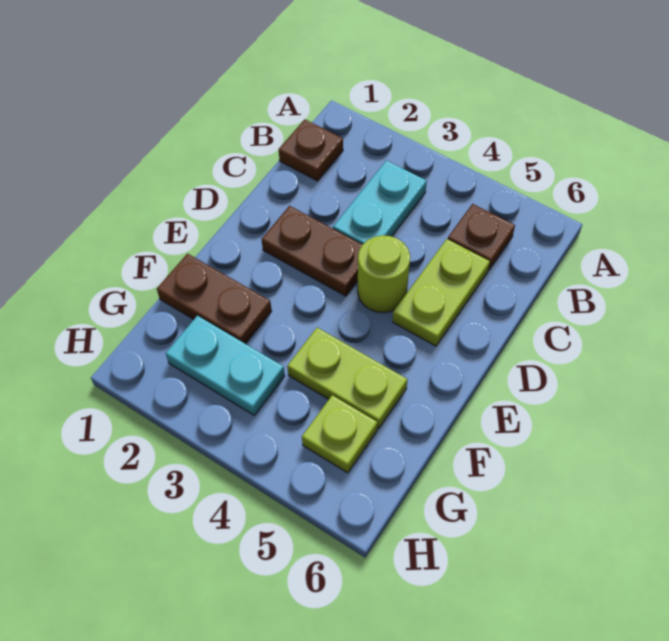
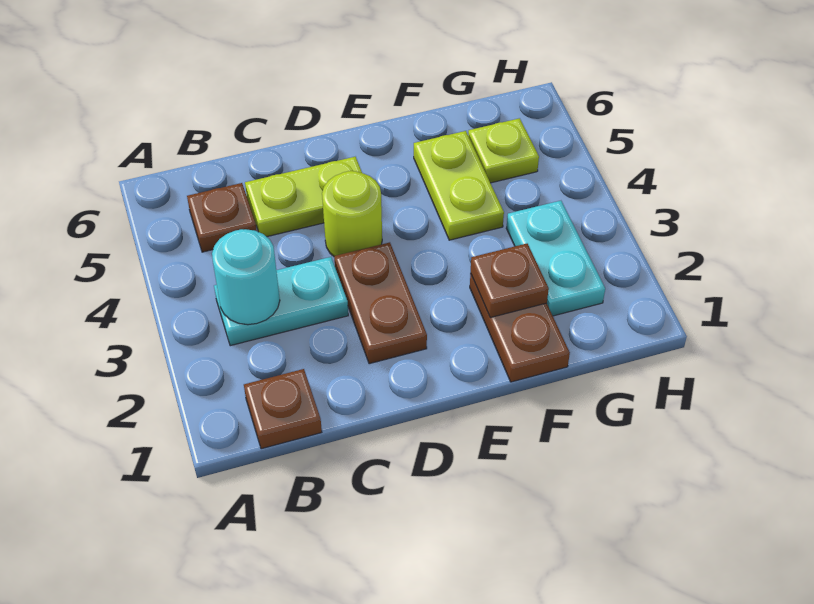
none -> cyan round brick B3 level 2
none -> brown plate F2 level 2

